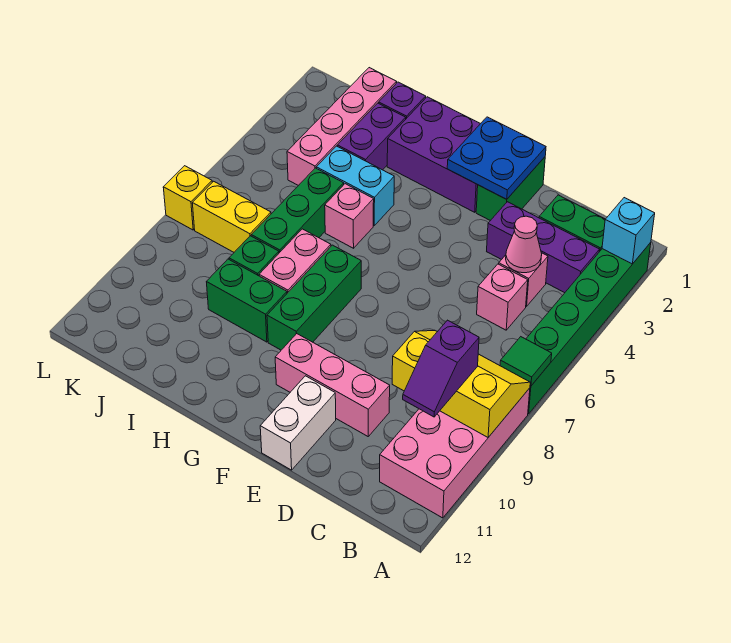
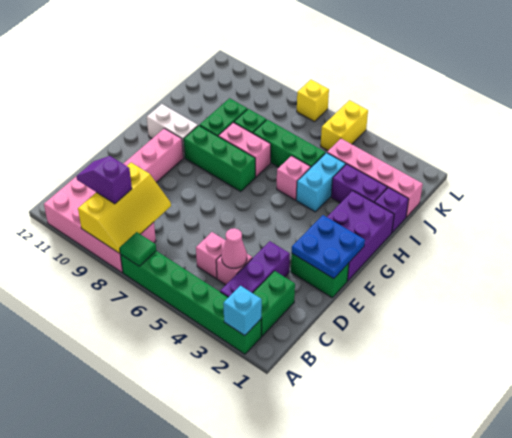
white brick E11:E12 level 1 -> white brick G10:G11 level 1
yellow brick J7:K7 level 1 -> yellow brick K5:L5 level 1

